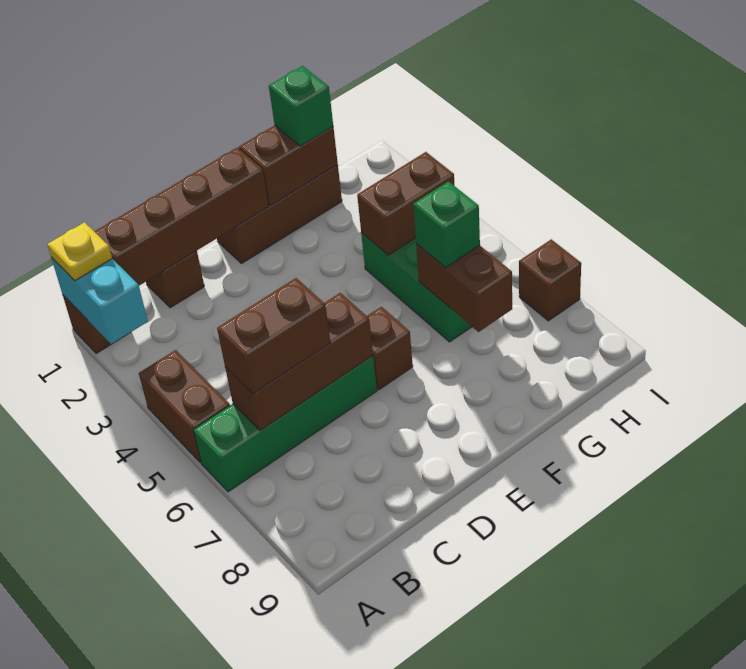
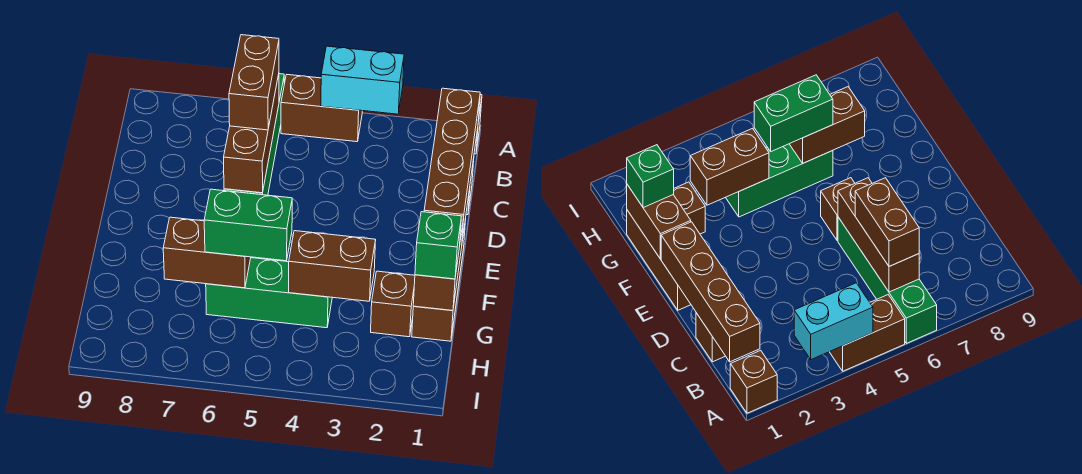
cyan brick A1:A2 level 2 -> cyan brick A3:A4 level 2
yellow plate A1 level 3 -> none
brown brick G4:H4 level 2 -> brown brick G3:G4 level 2
green brick G6 level 3 -> green brick G5:G6 level 3
brown brick I7 level 1 -> brown brick G2 level 1

